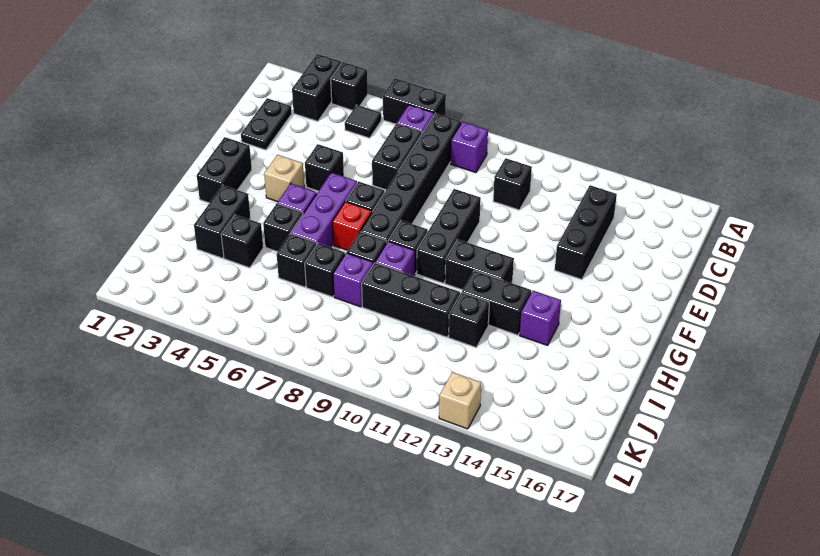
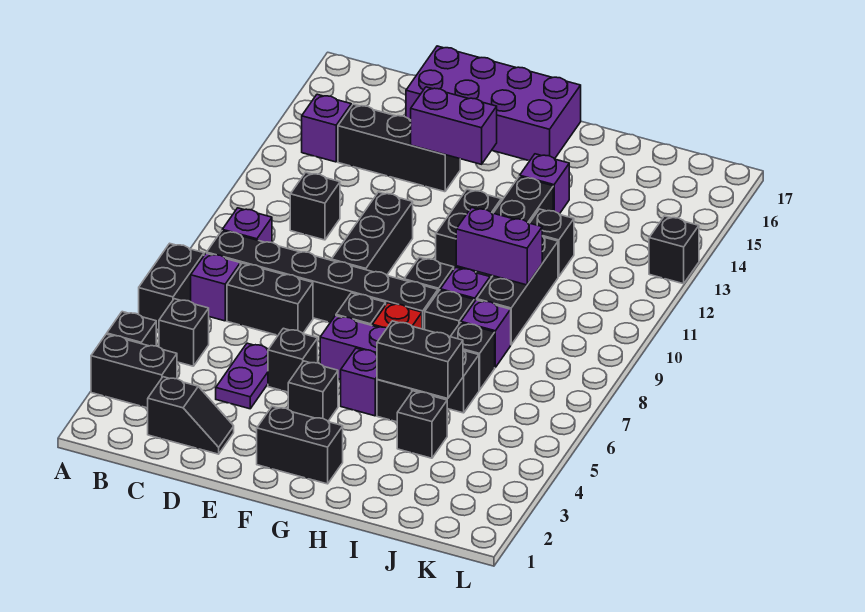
black tile B5 level 1 -> black brick B5 level 1
none -> purple brick B14 level 1
black plate C2:D2 level 1 -> black slope C2:D2 level 1 top C
none -> purple plate D4:D5 level 1
none -> purple brick D16:G17 level 1
black brick E10:G10 level 1 -> black brick E9:E11 level 1
none -> purple brick E14:F14 level 2
tan brick F4 level 1 -> black brick F4 level 1
black brick H3:I3 level 1 -> black brick H5:I5 level 2
none -> purple brick H10:I10 level 2
tan brick L13 level 1 -> black brick L13 level 1

